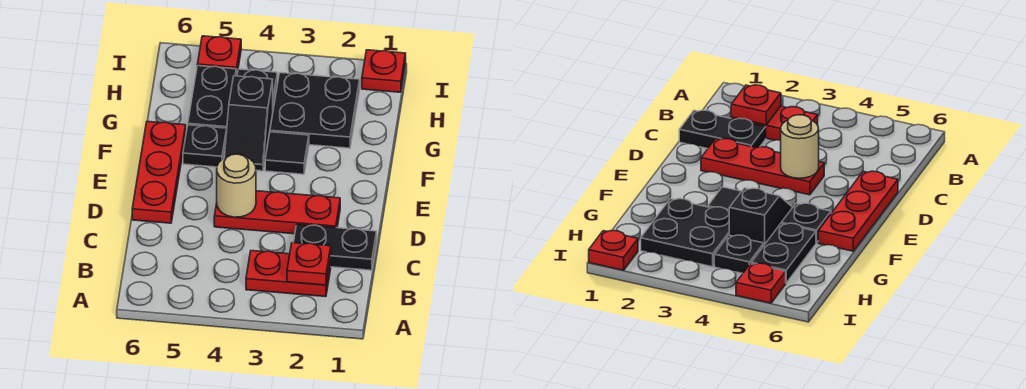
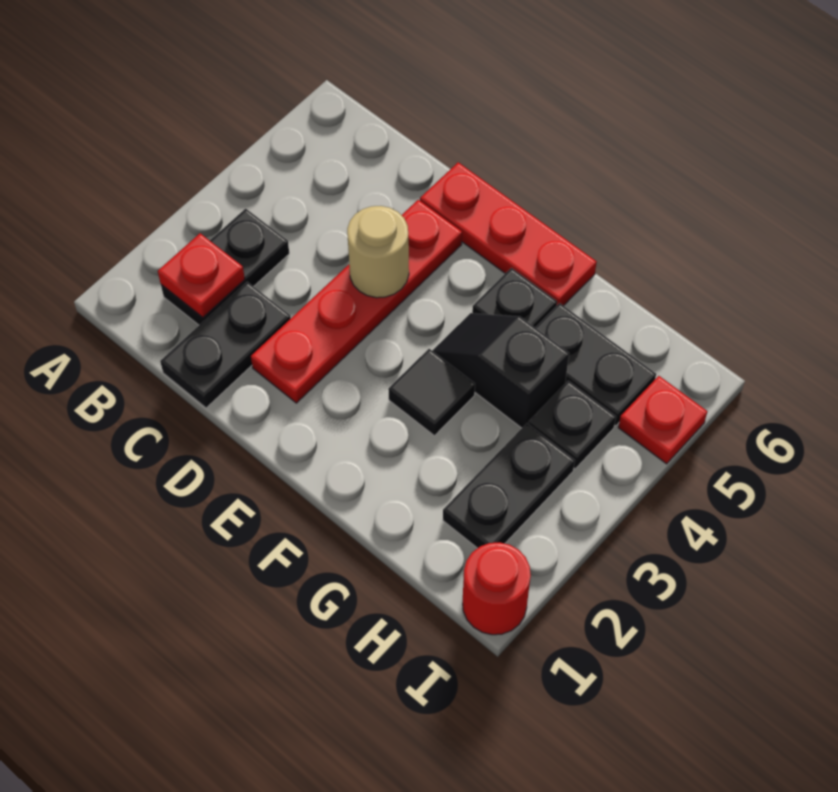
red plate B2:B3 level 1 -> black plate B2:B3 level 1
red plate D2:D4 level 1 -> red plate D2:D5 level 1
black plate G2:H3 level 1 -> black plate H2:H3 level 1
red plate I1 level 1 -> red round brick I1 level 1

